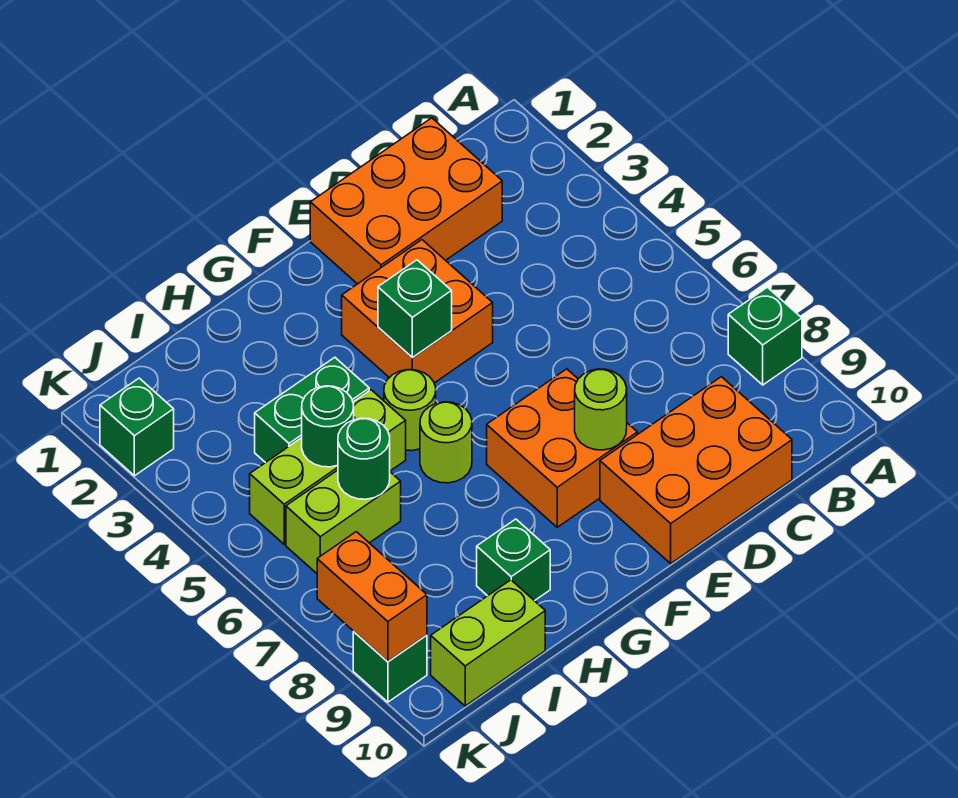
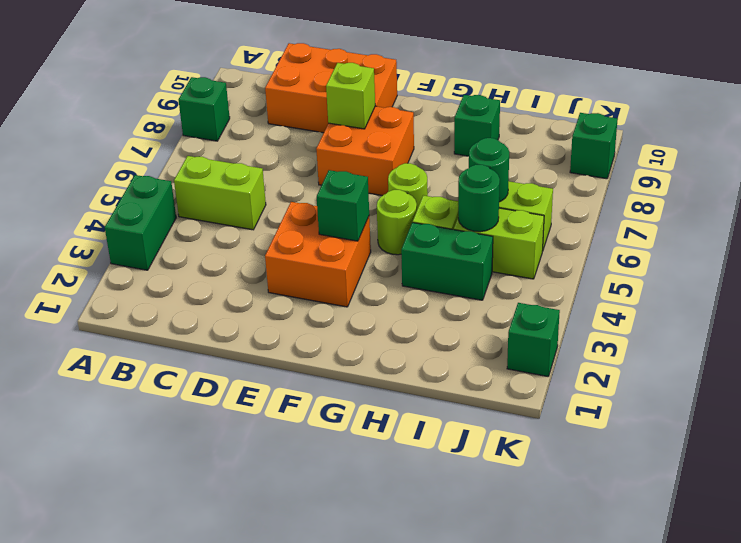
none -> green brick A3:A4 level 1
orange brick C1:E2 level 1 -> none
lime round brick E8 level 2 -> lime brick E8 level 2
lime brick I10:J10 level 1 -> lime brick B5:C5 level 1
orange brick K8:K9 level 2 -> none

